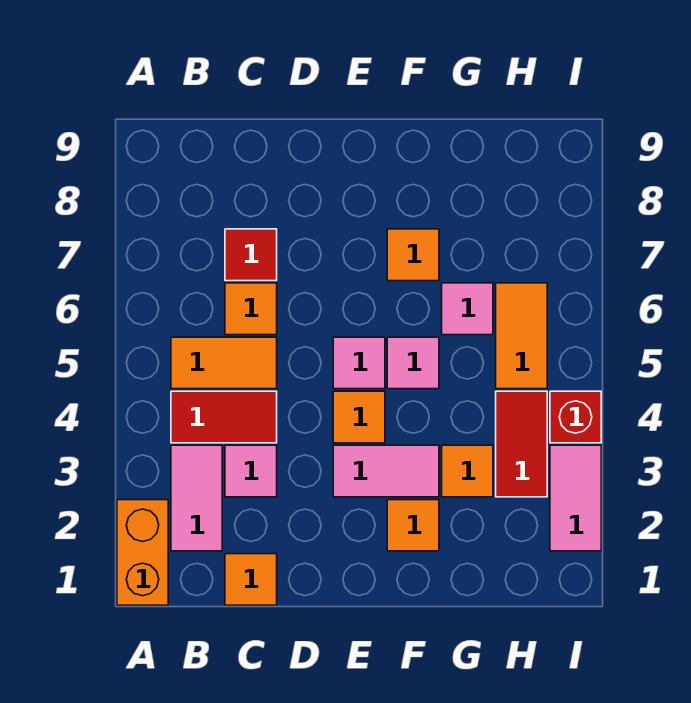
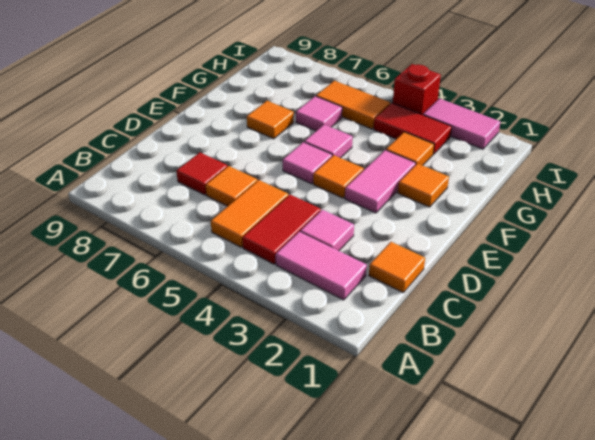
orange brick A1:A2 level 1 -> none

